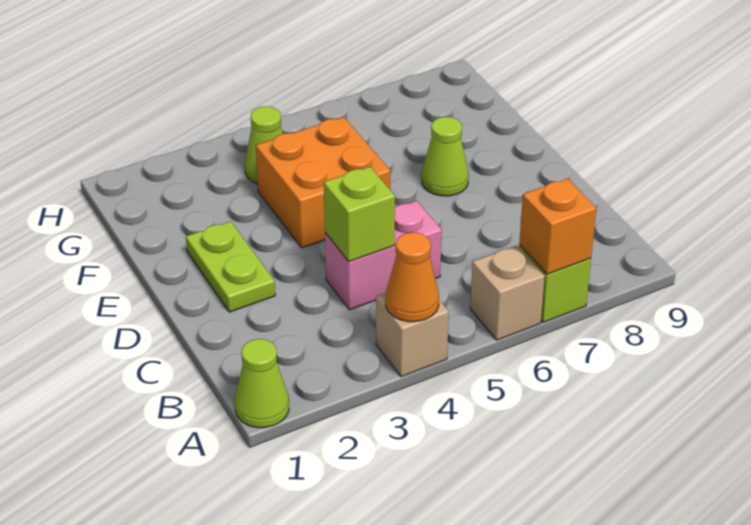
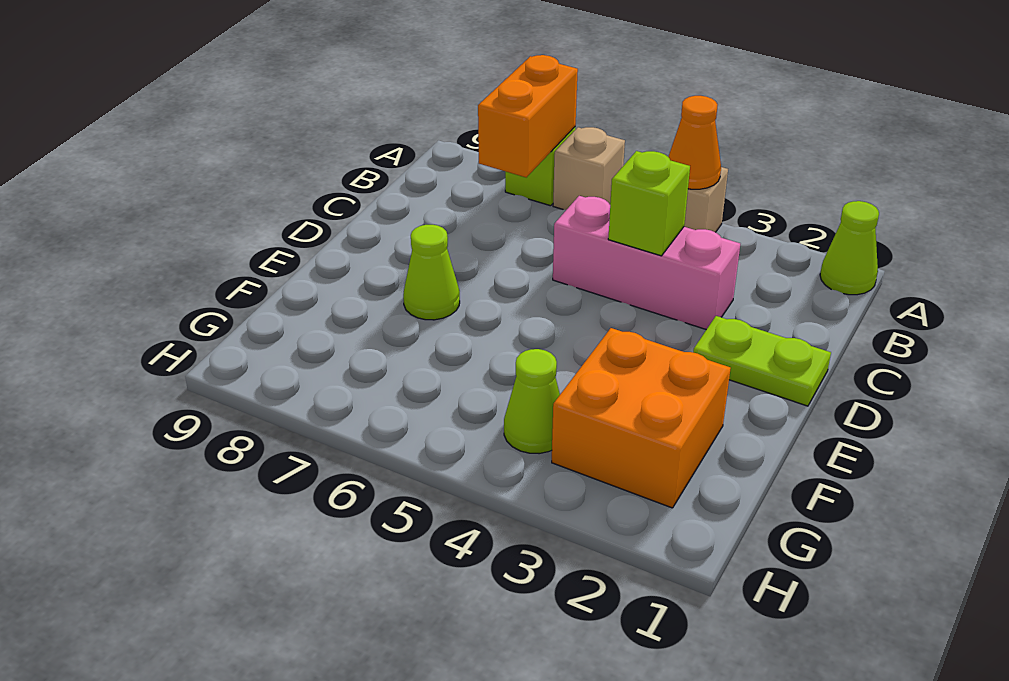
orange brick A7 level 2 -> orange brick A7:B7 level 2
pink brick C4:C5 level 1 -> pink brick C3:C5 level 1
lime plate D2:E2 level 1 -> lime plate D1:D2 level 1
orange brick E4:F5 level 1 -> orange brick F2:G3 level 1

